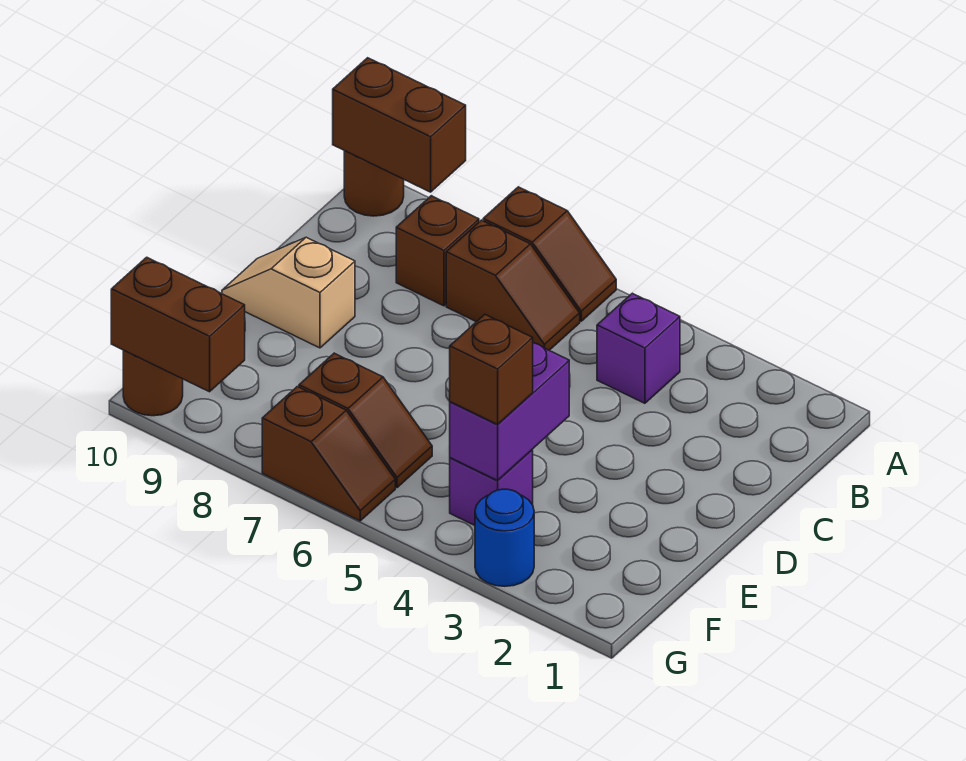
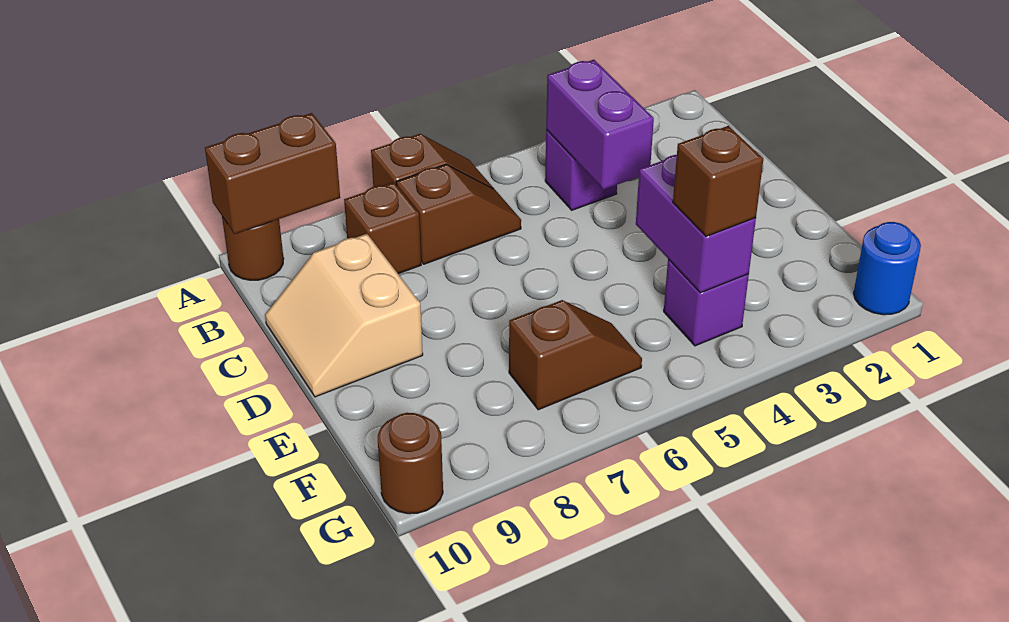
none -> purple brick B4:C4 level 2
tan slope D9:D10 level 1 top 9 -> tan slope C9:D10 level 1 top 9
blue round brick G3 level 1 -> blue round brick G1 level 1
brown slope G6:G7 level 1 top 7 -> none
brown brick G9:G10 level 2 -> none

